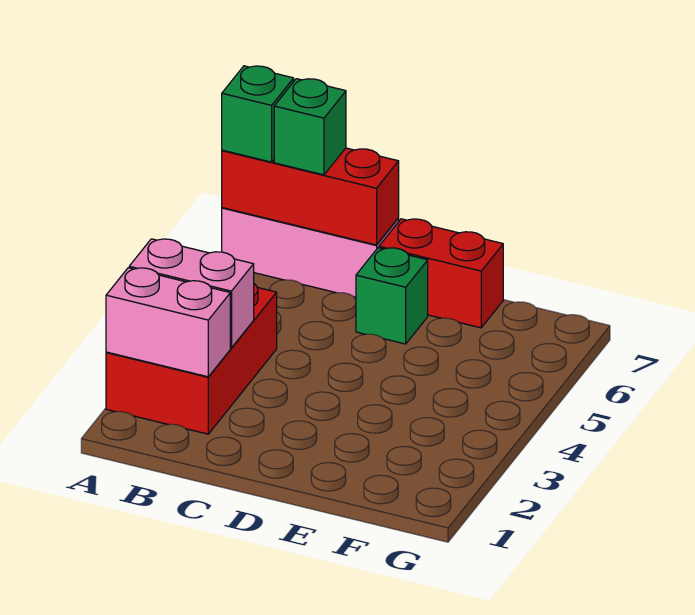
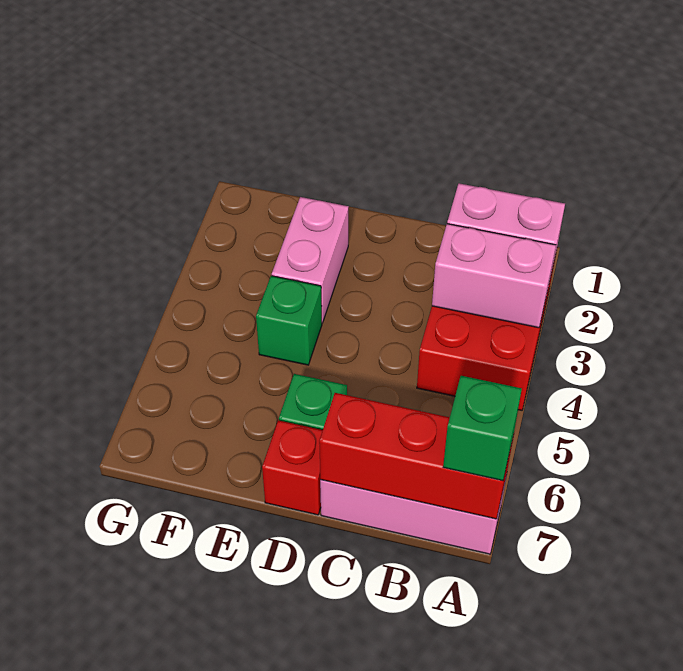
green brick B7 level 3 -> green brick E4 level 1
red brick D7:E7 level 1 -> red brick D7 level 1
none -> pink brick E2:E3 level 1

